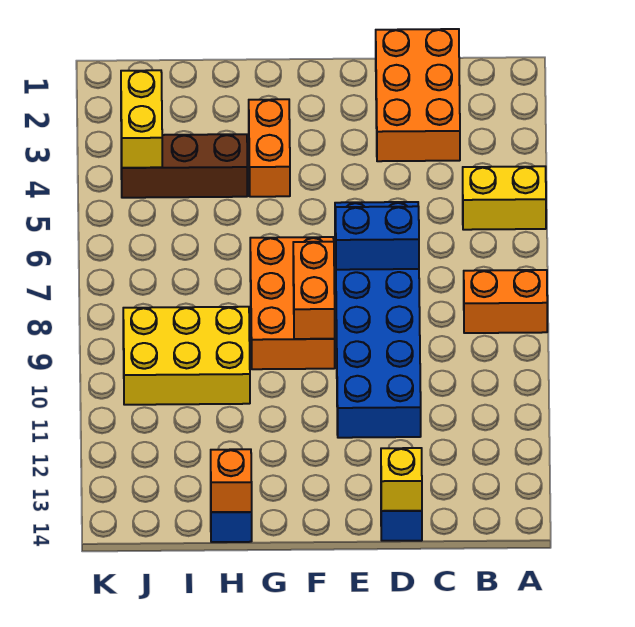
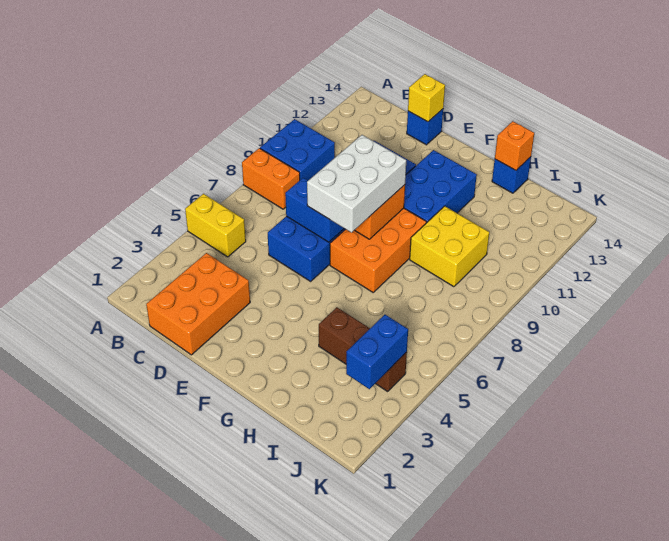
none -> blue brick A9:B10 level 1
none -> white brick E7:F9 level 3
none -> blue brick F10:G12 level 1
orange brick G3:G4 level 1 -> none
yellow brick H9:J10 level 1 -> yellow brick H9:I10 level 1
yellow brick J3:J4 level 2 -> blue brick J3:J4 level 2

